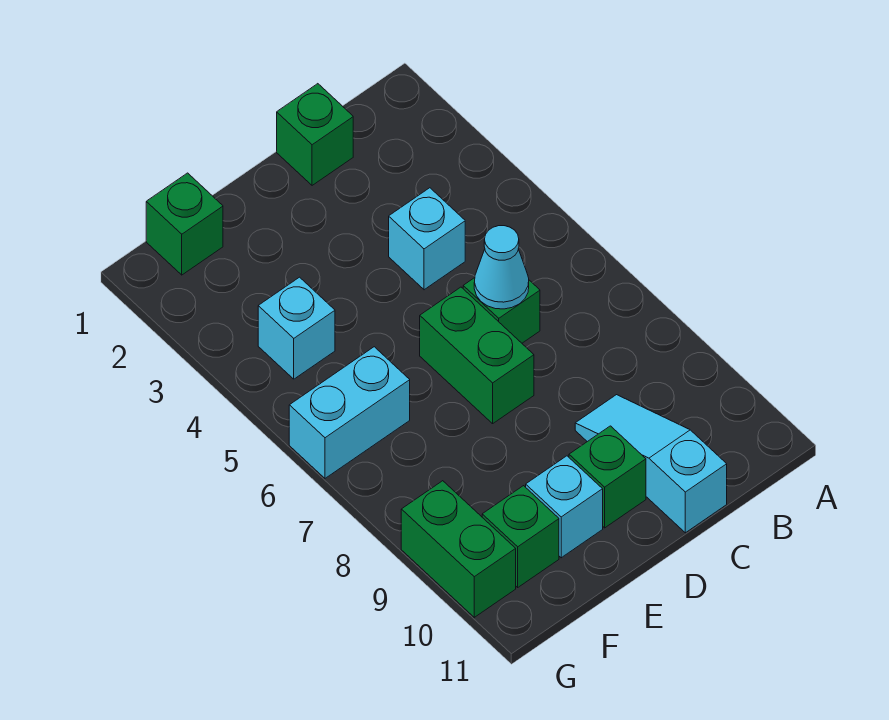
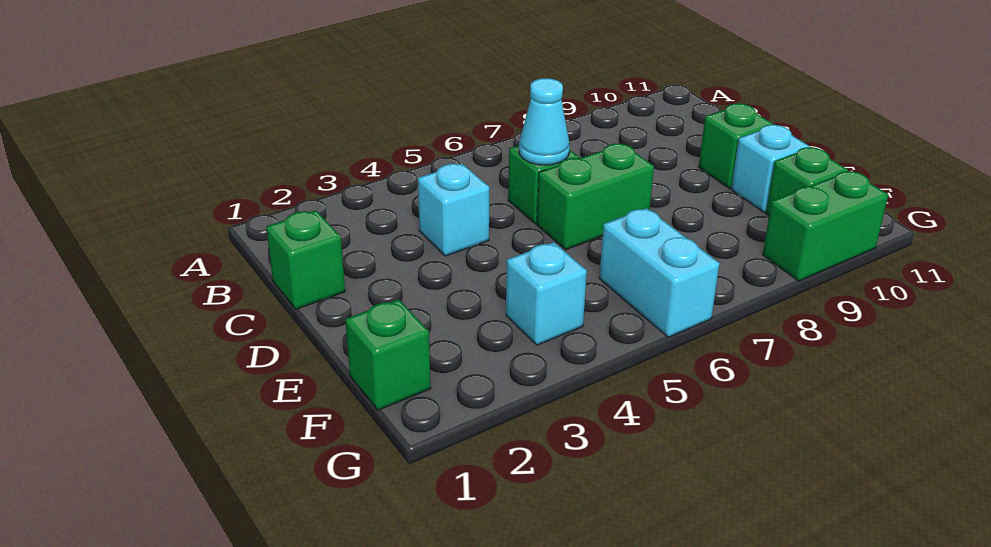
cyan slope C9:C11 level 1 top 11 -> none

